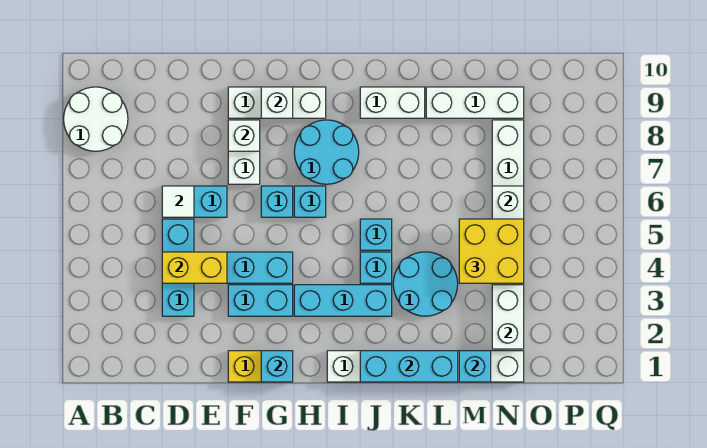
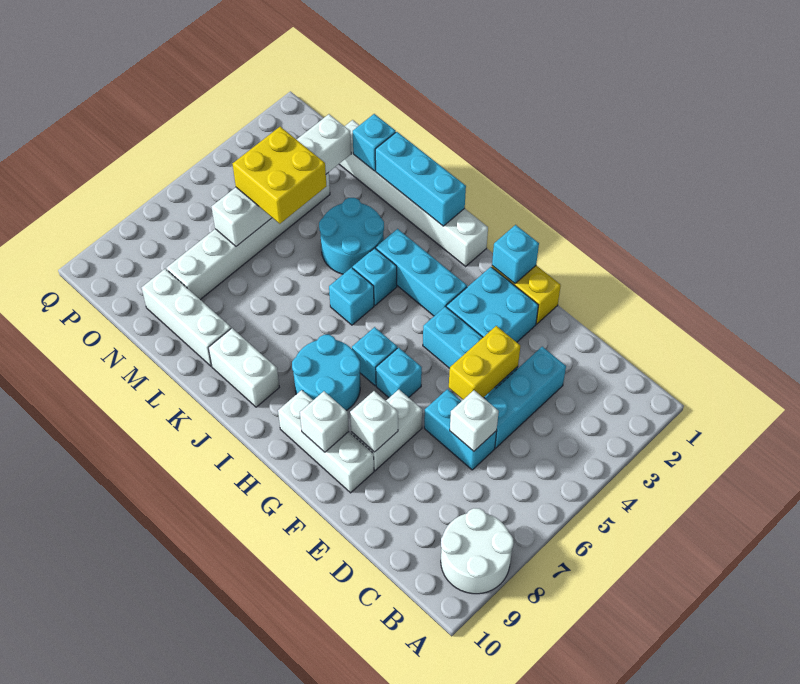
yellow brick D4:E4 level 2 -> yellow brick E4:E5 level 2
white tile D6 level 2 -> white brick D6 level 2
cyan brick F3:G3 level 1 -> cyan brick F2:G3 level 1

